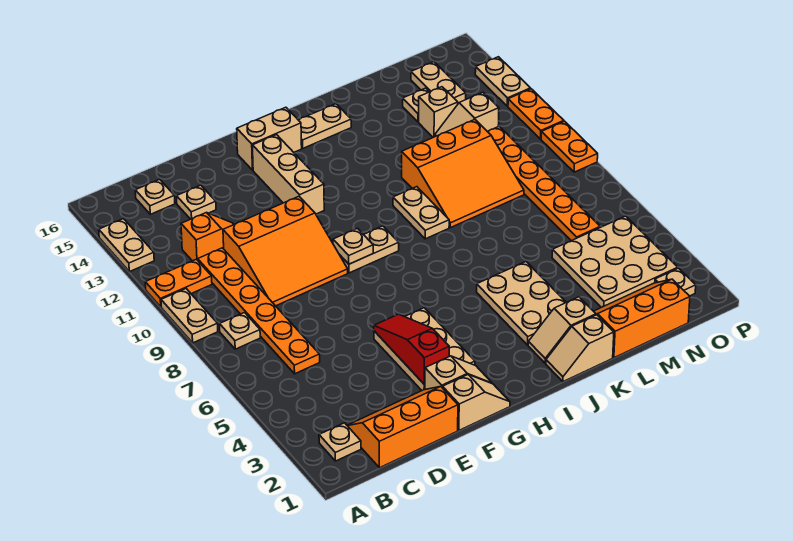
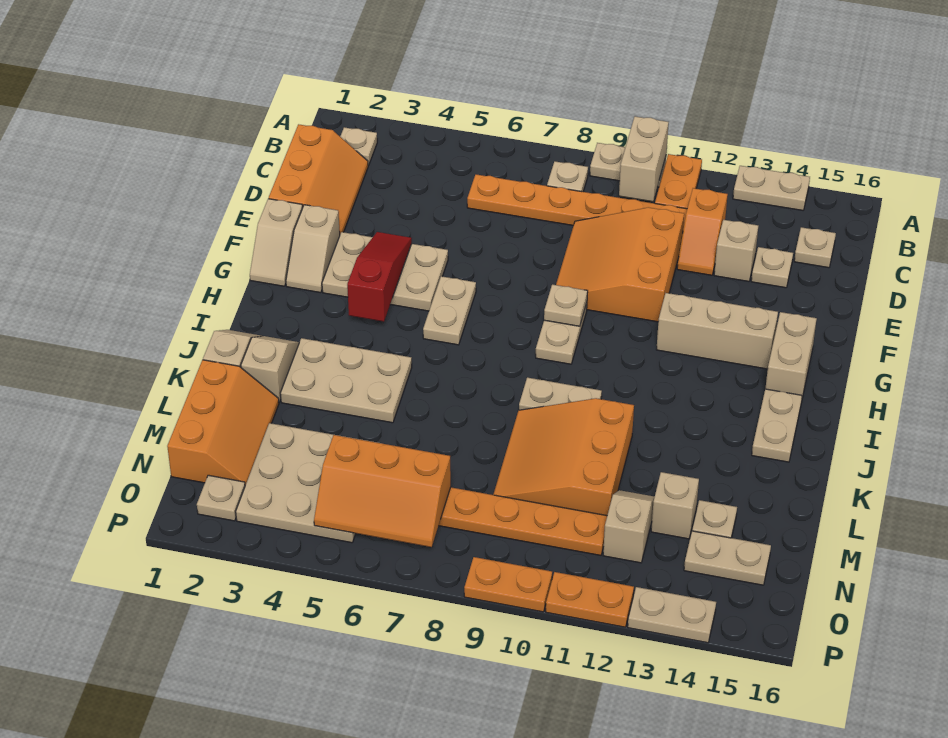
none -> tan brick A10:B10 level 2
none -> tan brick D13 level 1
red slope F3:F5 level 2 top 3 -> red slope F4:H4 level 2 top H
none -> tan plate G6:H6 level 1
none -> orange slope N5:O7 level 2 top N

